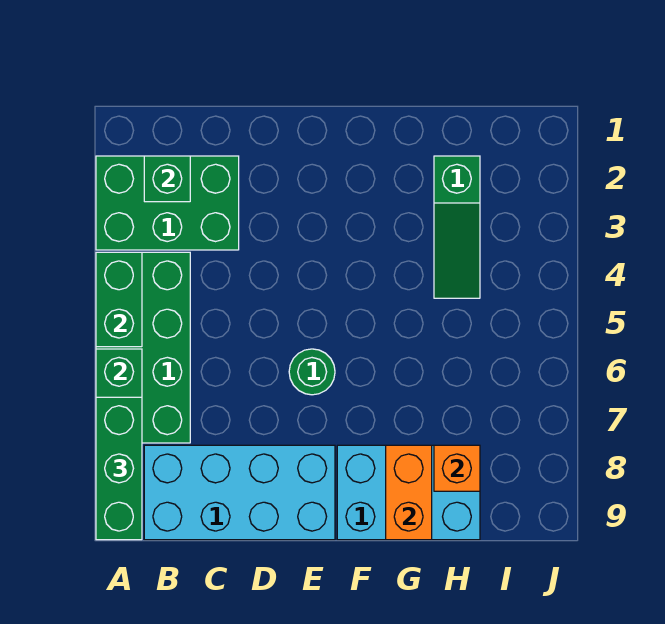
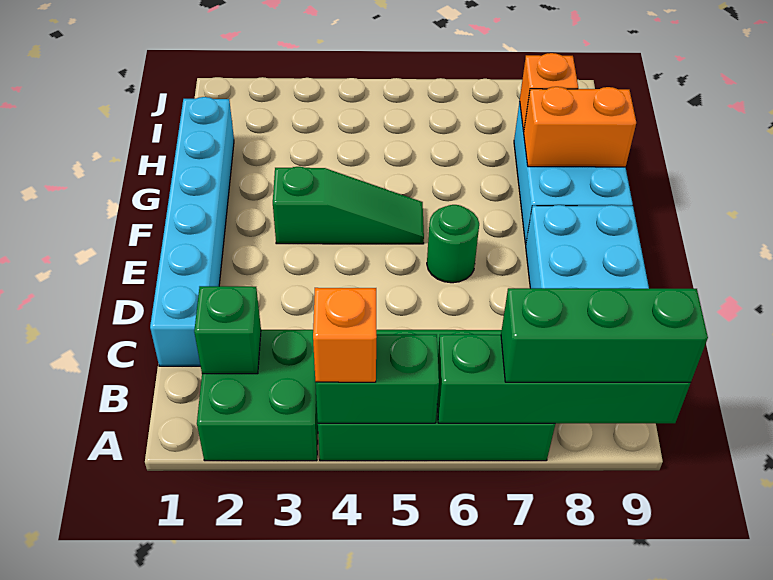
green brick A2:C3 level 1 -> green brick A2:B3 level 1
none -> orange brick A4 level 3
none -> cyan brick C1:H1 level 1
green slope H2:H4 level 1 top 2 -> green slope F3:F5 level 1 top 3

